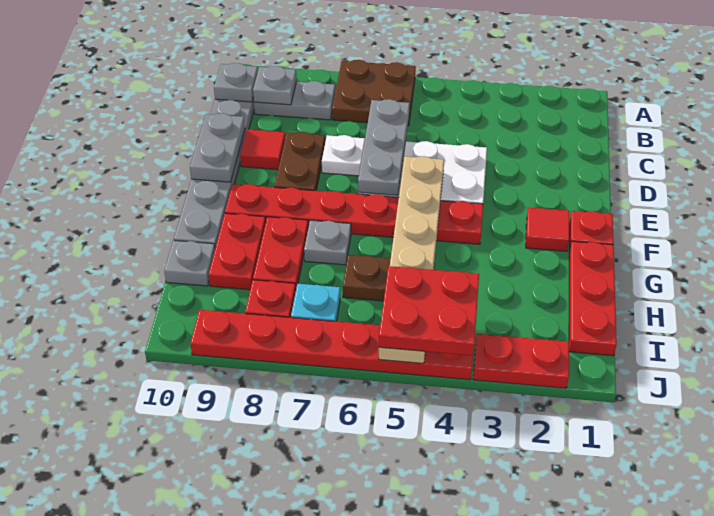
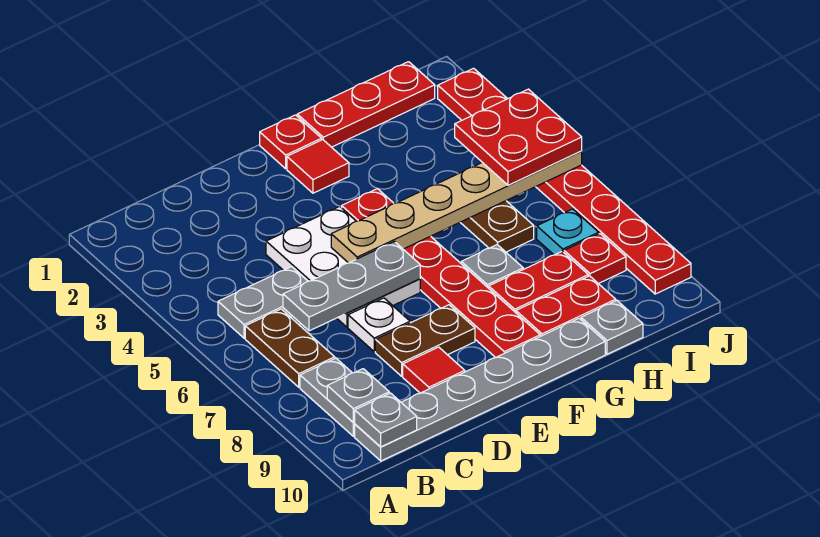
brown plate A6:B7 level 1 -> brown plate B6:B7 level 1
grey plate D10:E10 level 2 -> grey plate B5:C5 level 1

